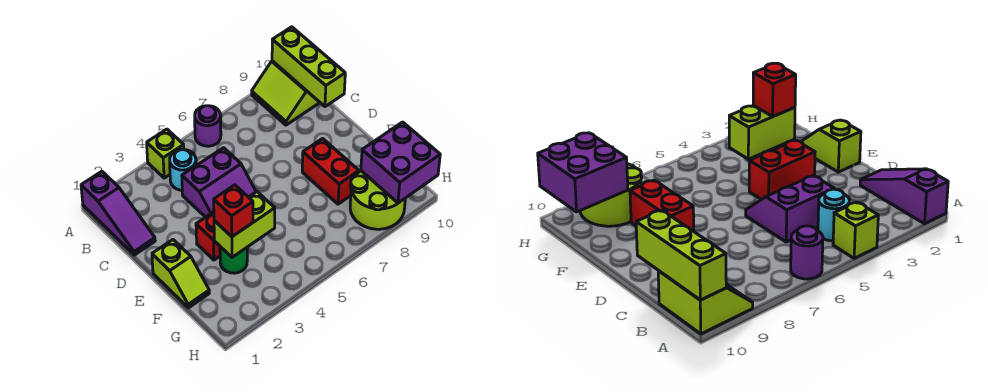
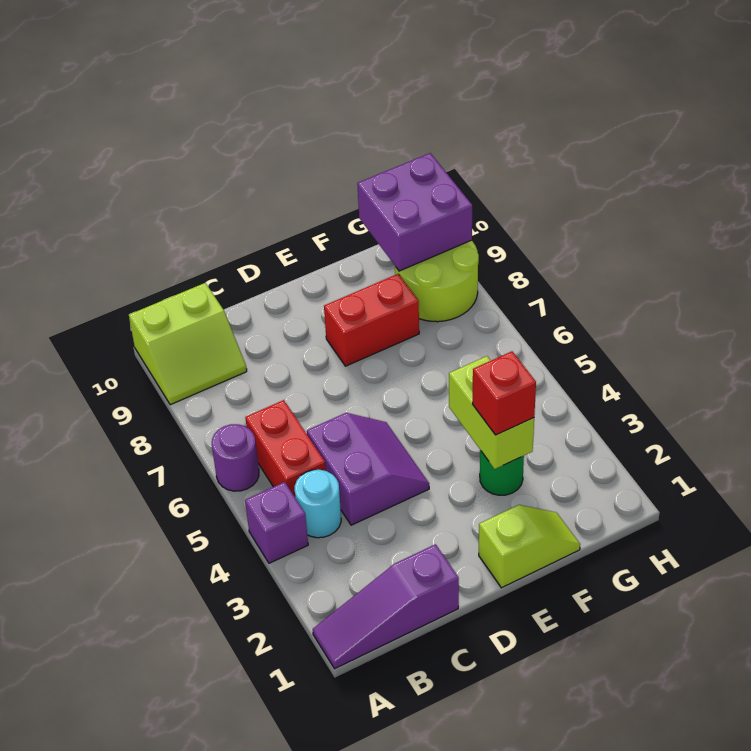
purple slope A1:C1 level 1 top A -> purple slope A1:C1 level 1 top C
lime brick A4 level 1 -> purple brick A4 level 1
lime brick A10:C10 level 2 -> none
red brick E3:E4 level 1 -> red brick B5:B6 level 1

